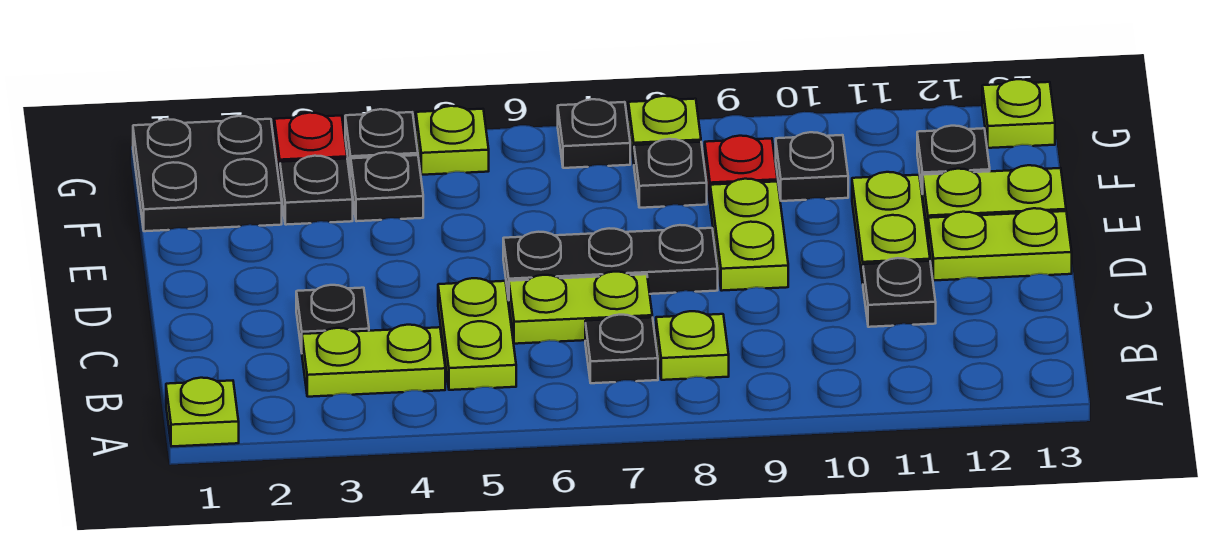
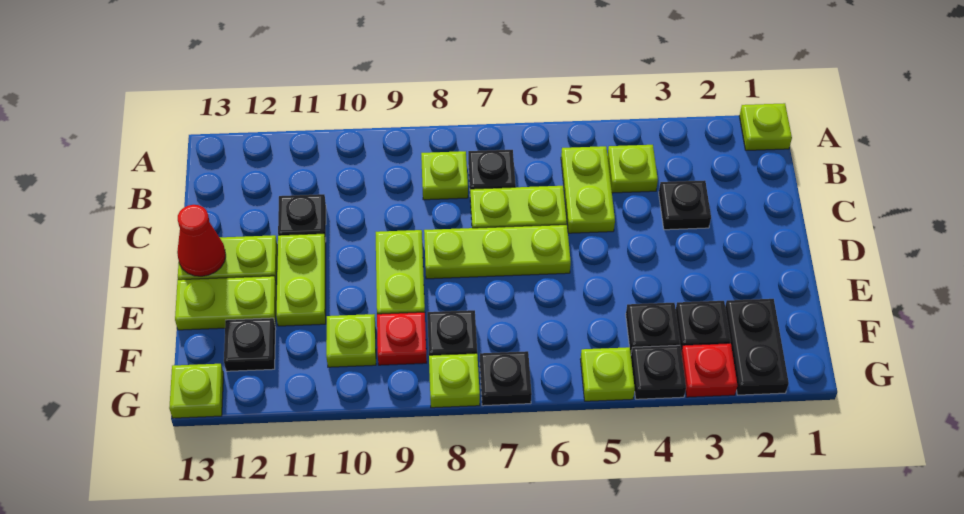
lime plate B3:B4 level 1 -> lime plate B4 level 1
black plate D6:D8 level 1 -> lime plate D6:D8 level 1
none -> red cone D13 level 2
black plate F1:G2 level 1 -> black plate F2:G2 level 1
black plate F10 level 1 -> lime plate F10 level 1

